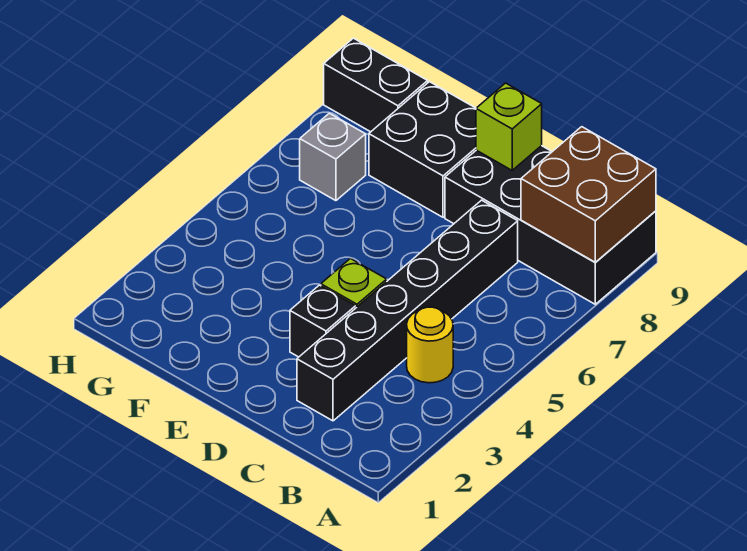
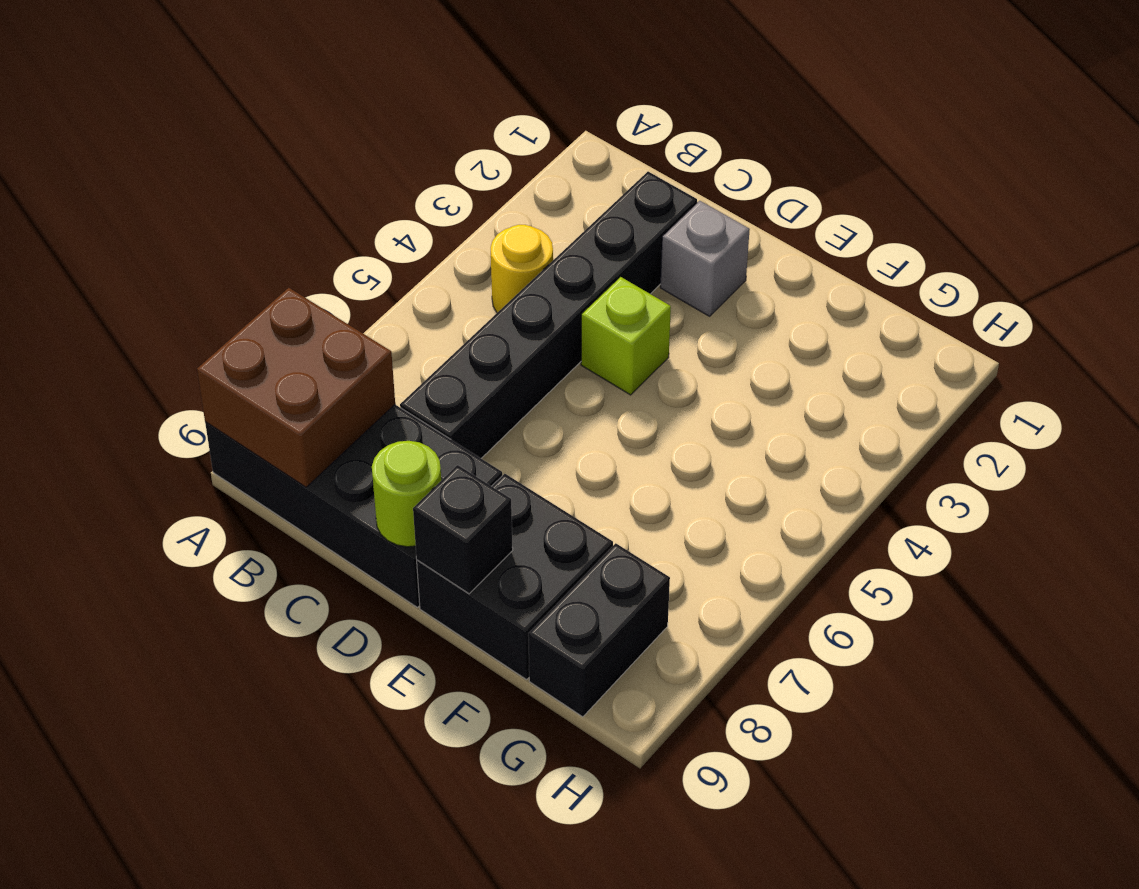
black brick D3 level 1 -> black brick E9 level 2
lime brick D9 level 2 -> lime round brick D9 level 2
grey brick G7 level 1 -> grey brick D2 level 1
black brick G9:H9 level 1 -> black brick G8:G9 level 1

